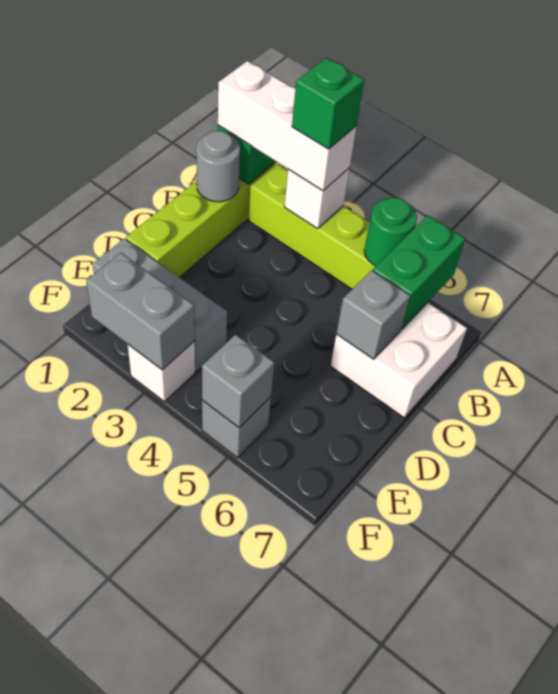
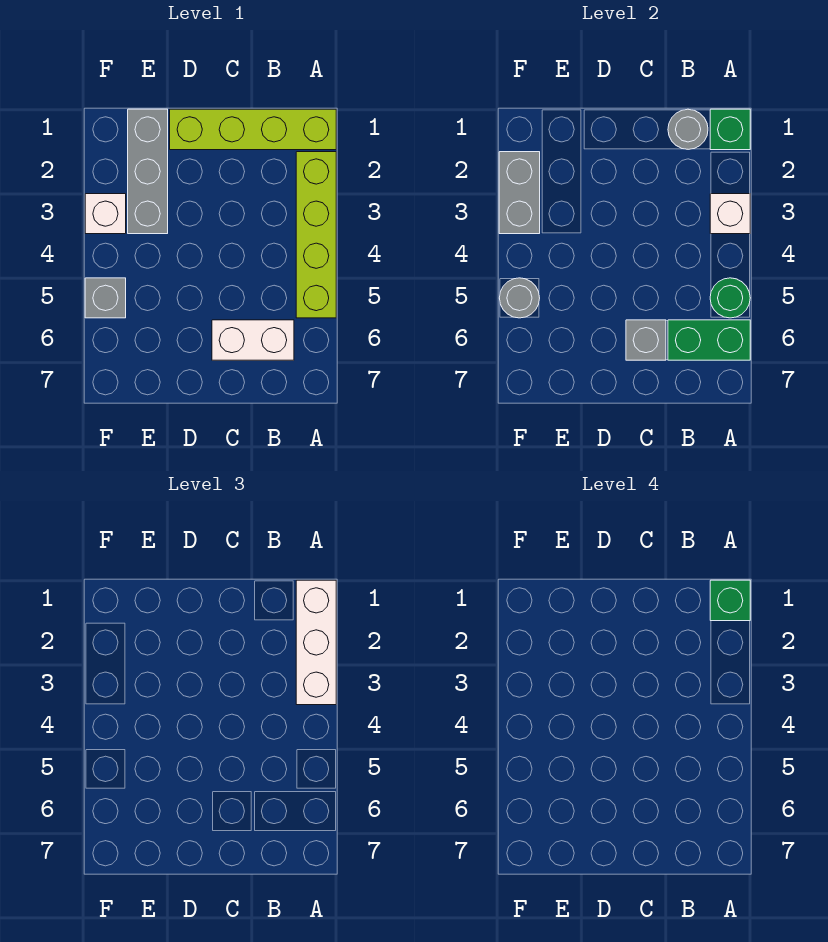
green brick A3 level 4 -> green brick A1 level 4
white brick B6:C7 level 1 -> white brick B6:C6 level 1
grey brick F5 level 2 -> grey round brick F5 level 2

